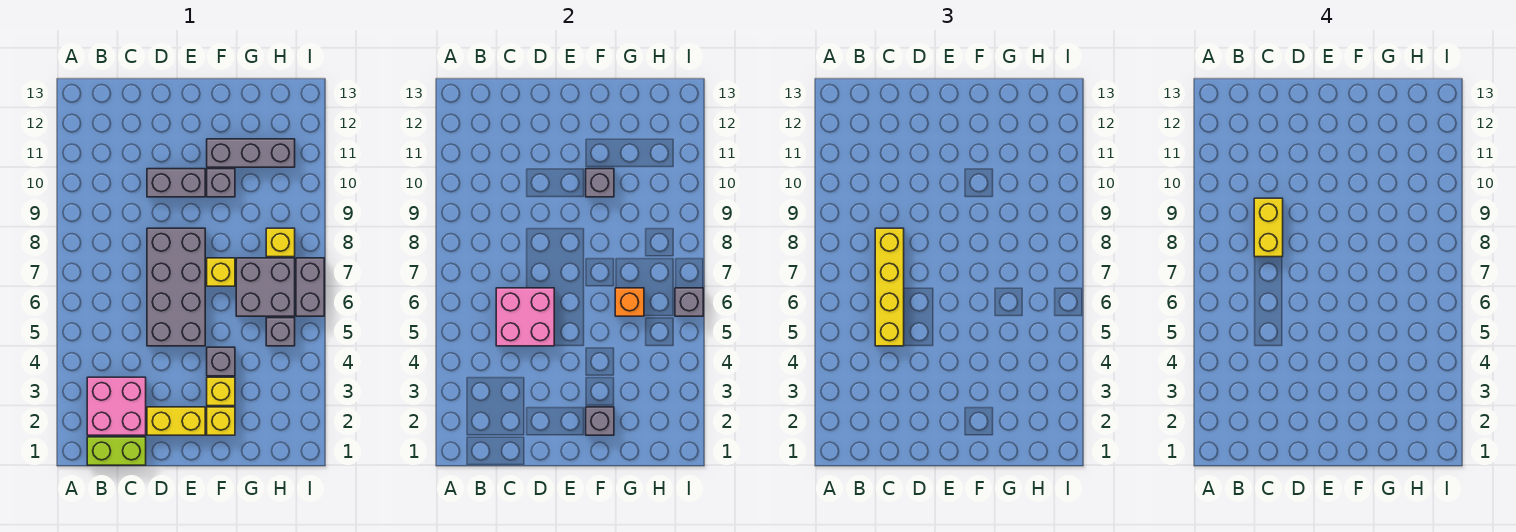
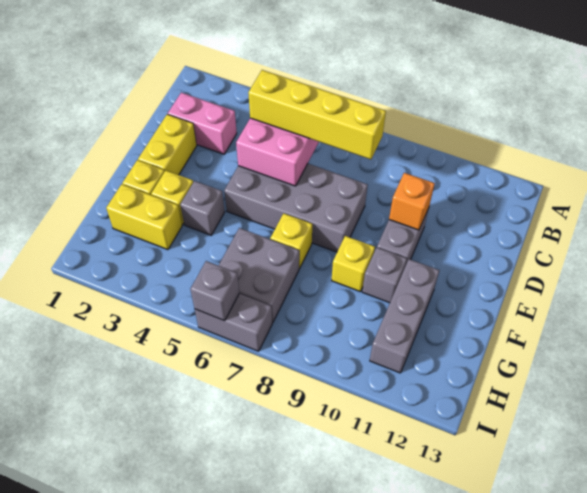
lime brick B1:C1 level 1 -> none
pink brick B2:C3 level 1 -> pink brick C2:C3 level 1
yellow brick C8:C9 level 4 -> yellow brick G2:G3 level 1
grey brick F2 level 2 -> none
grey brick F10 level 2 -> none
orange brick G6 level 2 -> orange brick D10 level 2
grey brick H5 level 1 -> none
yellow brick H8 level 1 -> yellow brick F9 level 1

